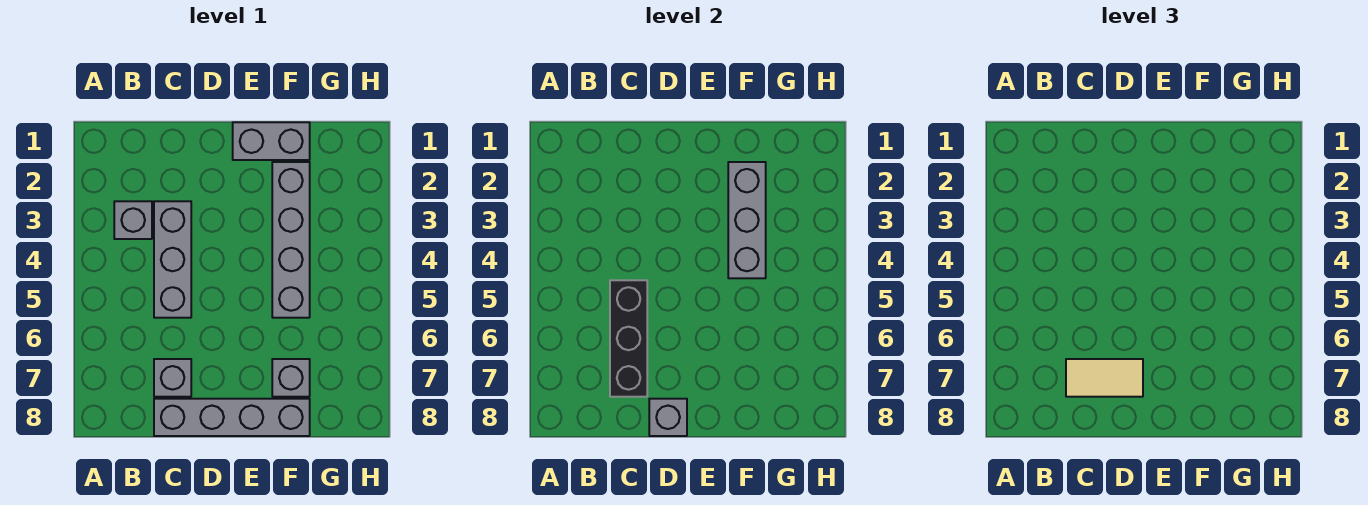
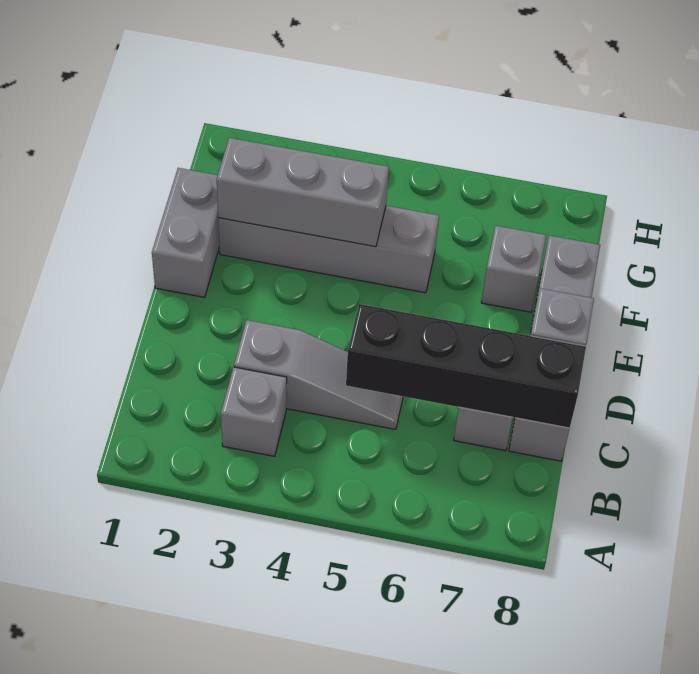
grey brick C3:C5 level 1 -> grey slope C3:C5 level 1 top 3
black brick C5:C7 level 2 -> black brick C5:C8 level 2
tan tile C7:D7 level 3 -> none

